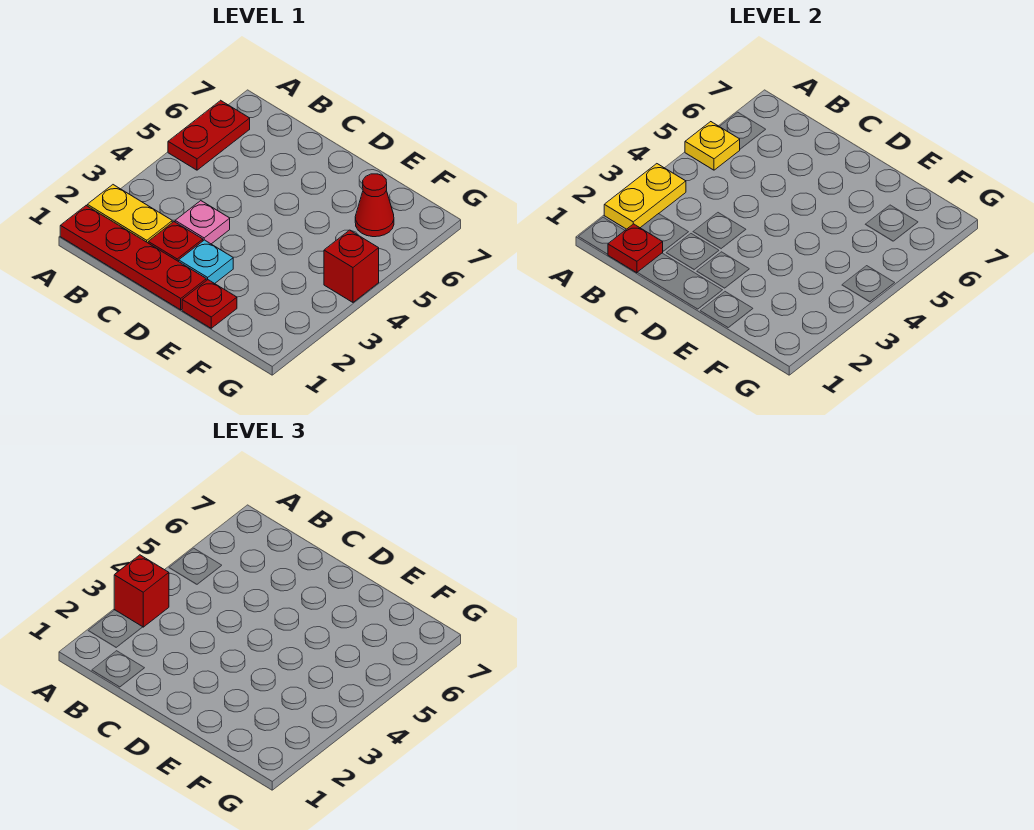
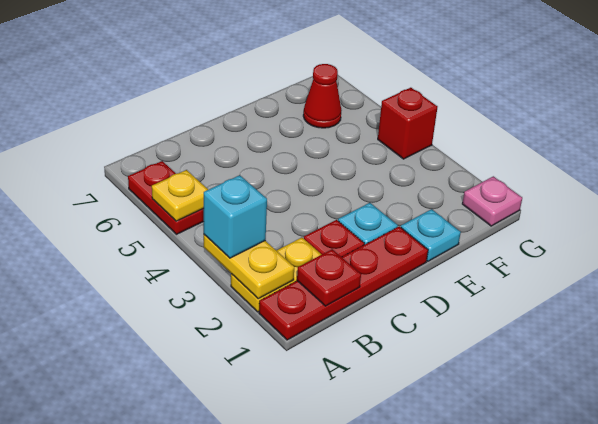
red brick A3 level 3 -> cyan brick A3 level 3
pink plate C3 level 1 -> pink plate G1 level 1
red plate E1 level 1 -> cyan plate E1 level 1

